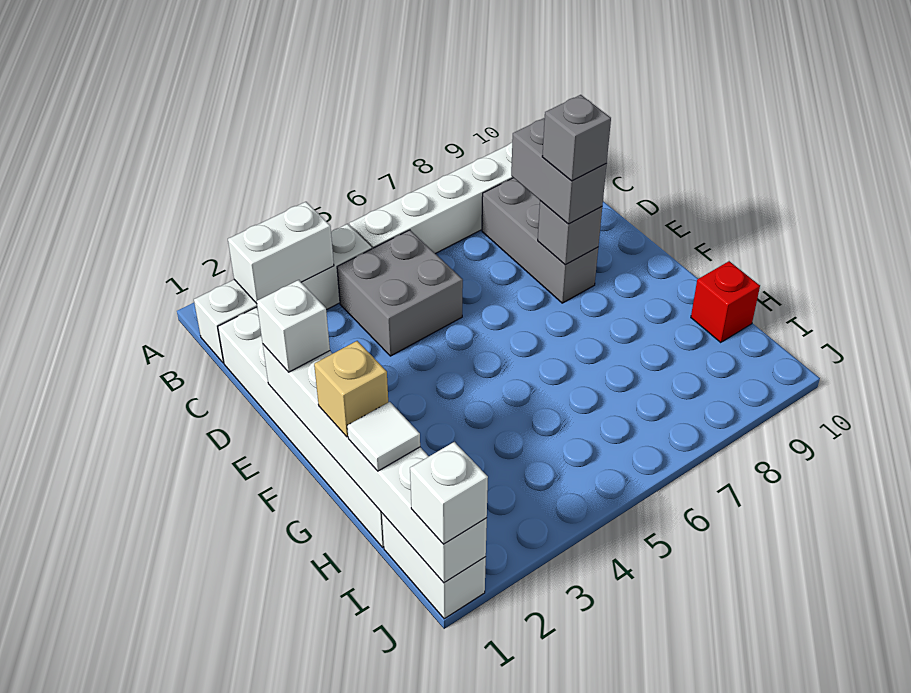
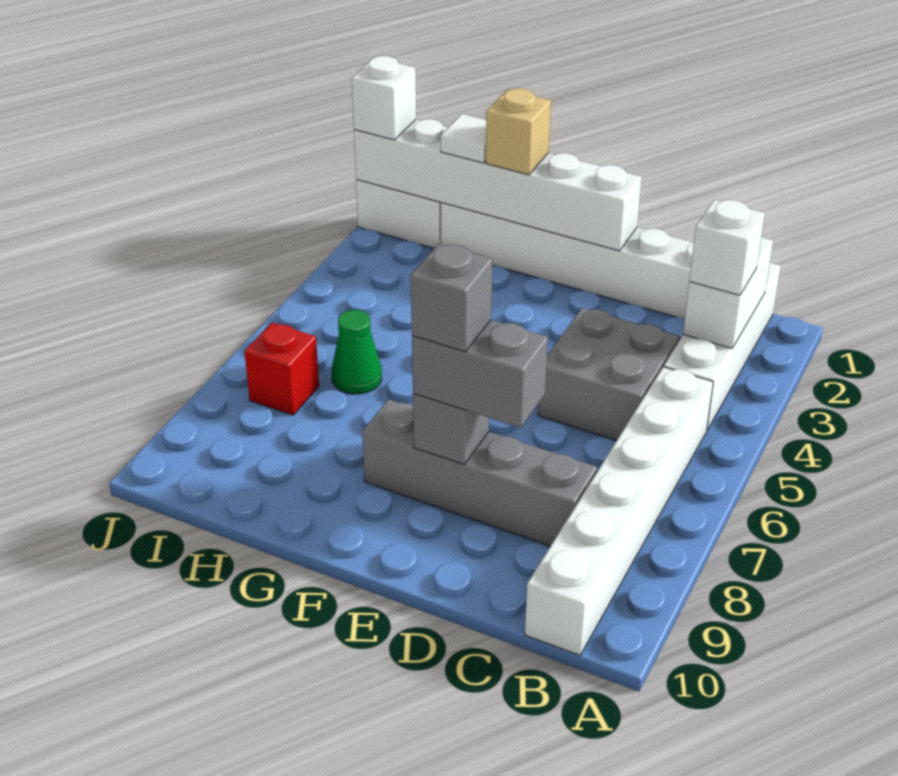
grey brick C8:E8 level 1 -> grey brick C8:F8 level 1
white brick E1 level 3 -> white brick B3 level 3
none -> green cone H6 level 1
red brick H10 level 1 -> red brick I7 level 1

